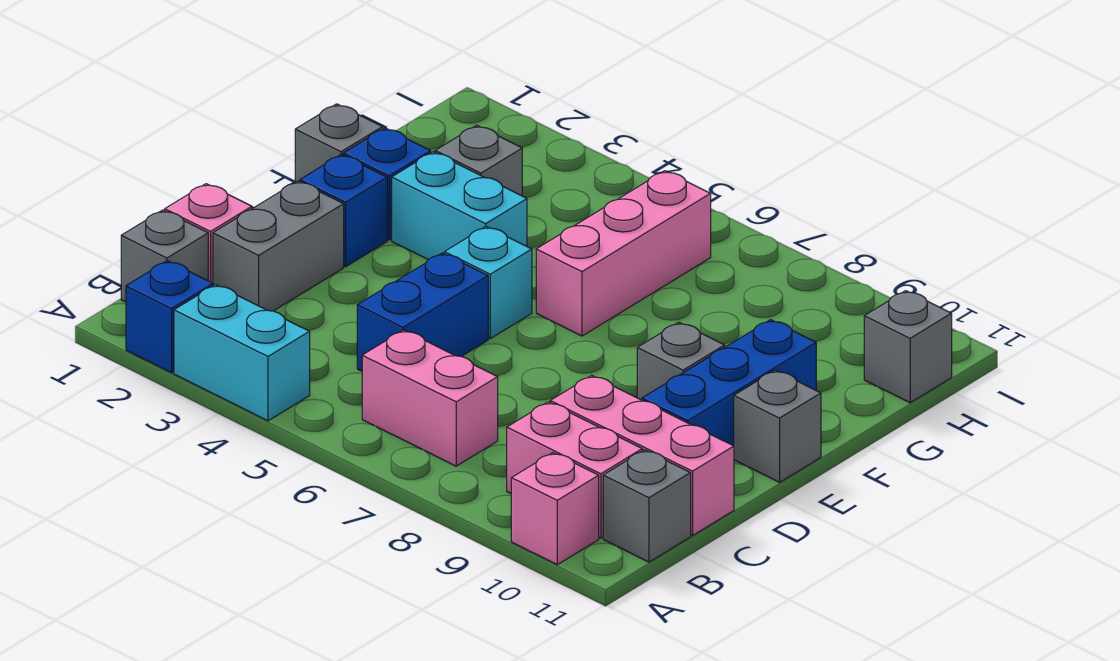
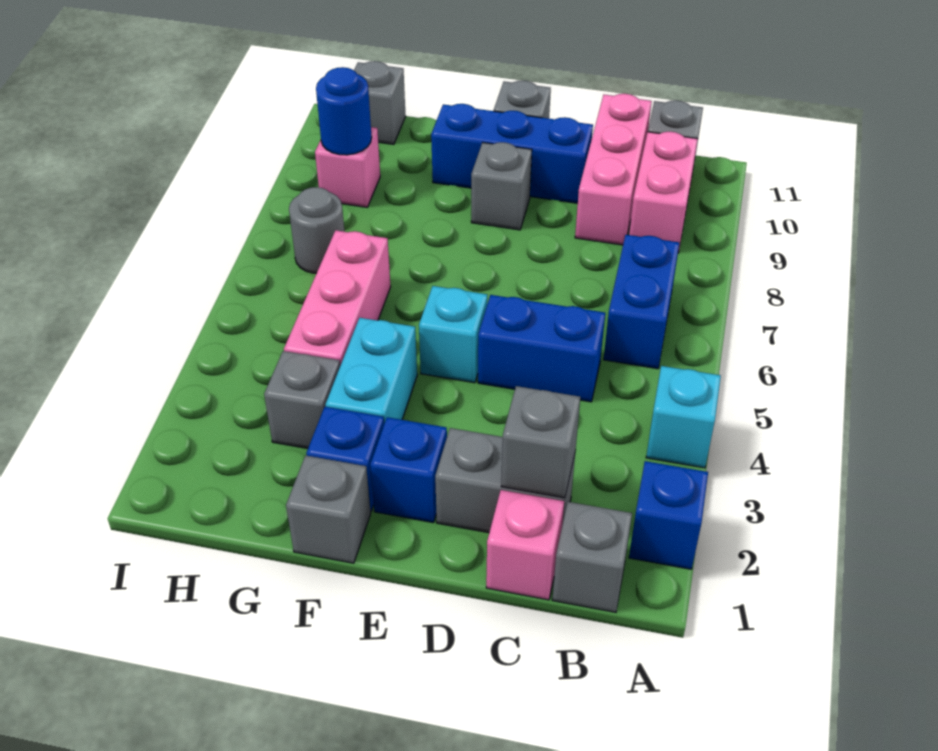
cyan brick A3:A4 level 1 -> cyan brick A4 level 1
pink brick A10 level 1 -> pink brick H9 level 1
pink brick B6:B7 level 1 -> blue brick B6:B7 level 1
none -> grey brick C2 level 2
pink brick F6:H6 level 1 -> pink brick G4:G6 level 1
none -> grey round brick H7 level 1
none -> blue round brick H9 level 2

